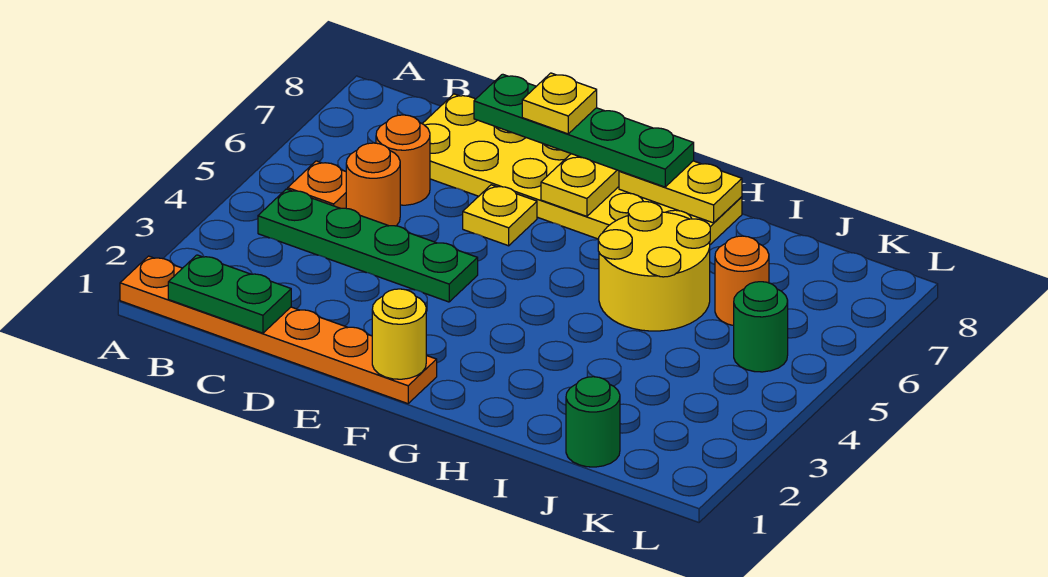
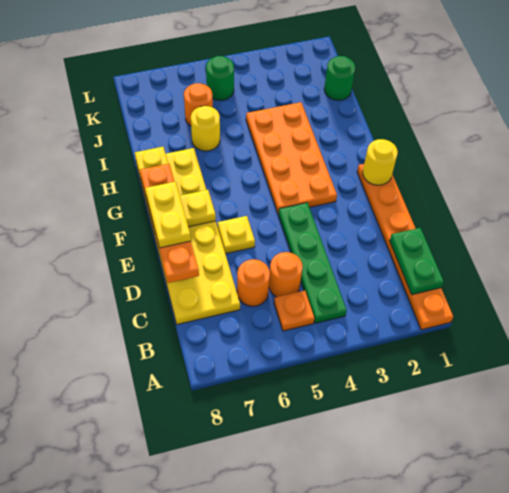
green plate D8:G8 level 3 -> orange plate D8:G8 level 3
yellow plate E8 level 4 -> yellow plate E8:F8 level 4
none -> orange plate F3:I4 level 1
yellow round brick H5:I6 level 1 -> yellow round brick I6 level 1

